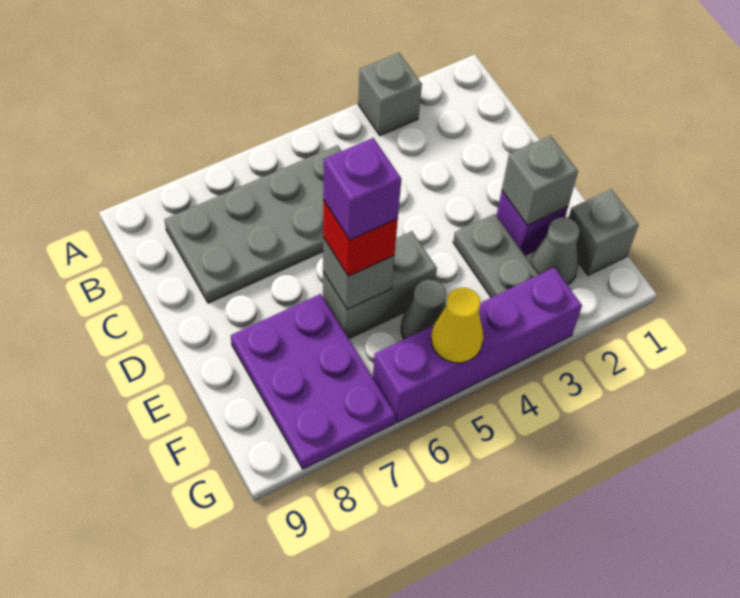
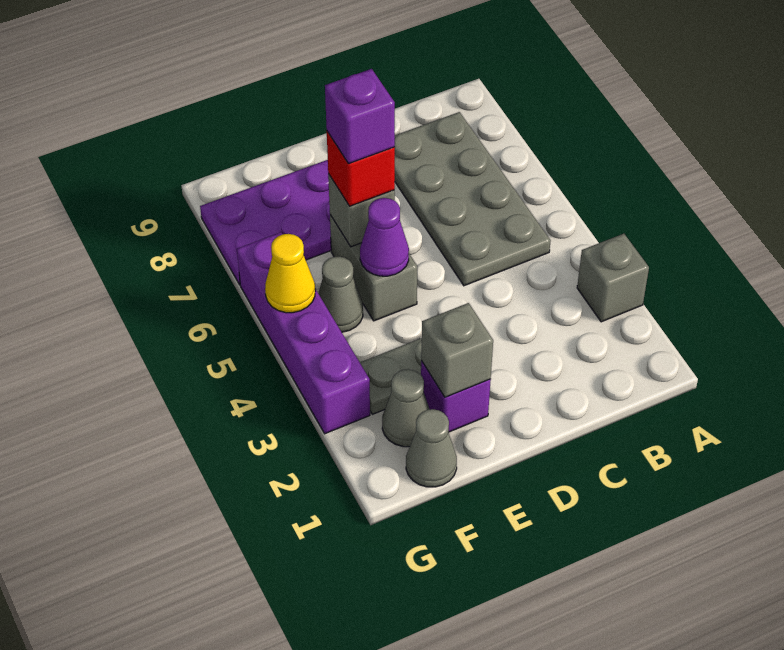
none -> purple cone E5 level 2
grey brick F1 level 1 -> grey cone F1 level 1

